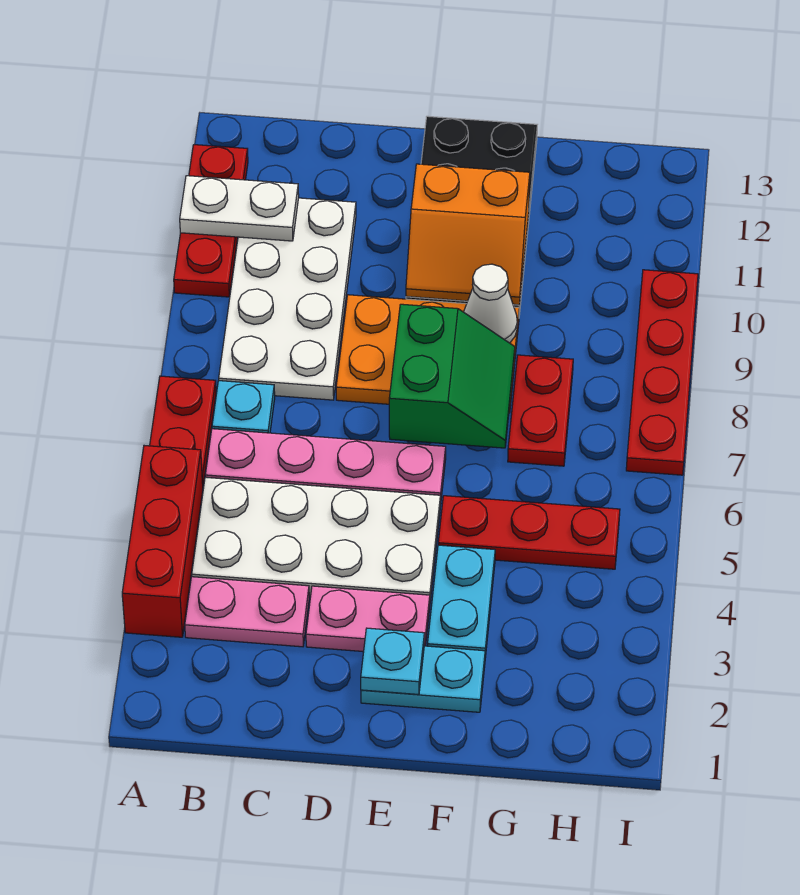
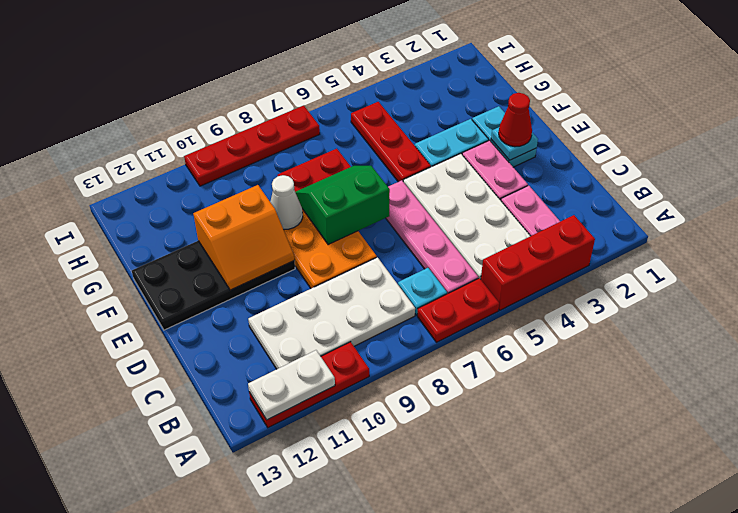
white plate A11:B11 level 2 -> white plate A11:A12 level 2
none -> red cone E2 level 3
orange slope E10:F11 level 2 top 11 -> orange slope E10:F11 level 2 top F

